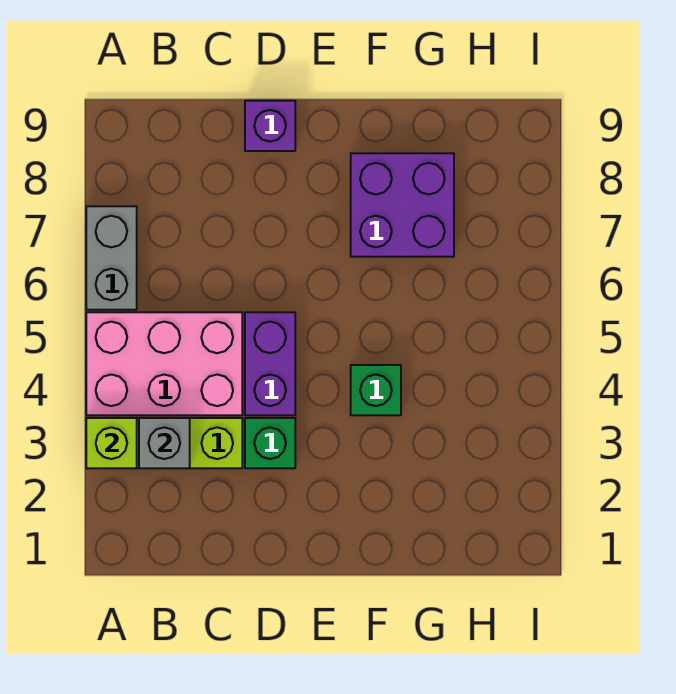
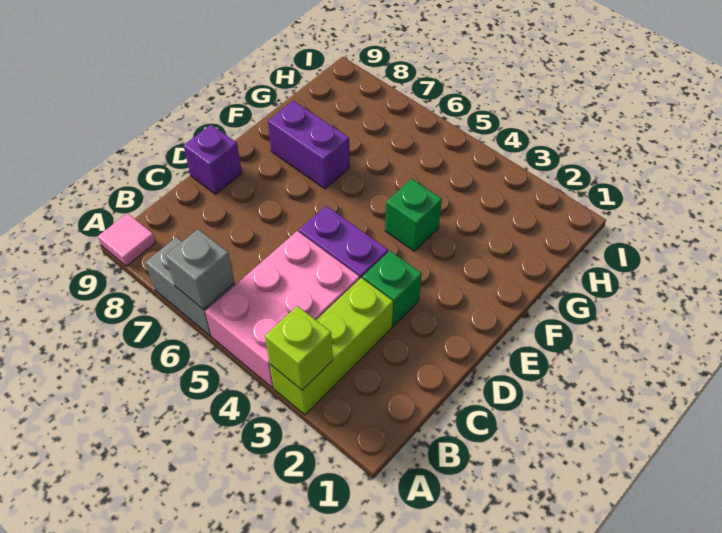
none -> pink tile A9 level 1
grey brick B3 level 2 -> grey brick A6 level 2
purple brick F7:G8 level 1 -> purple brick F7:F8 level 1

